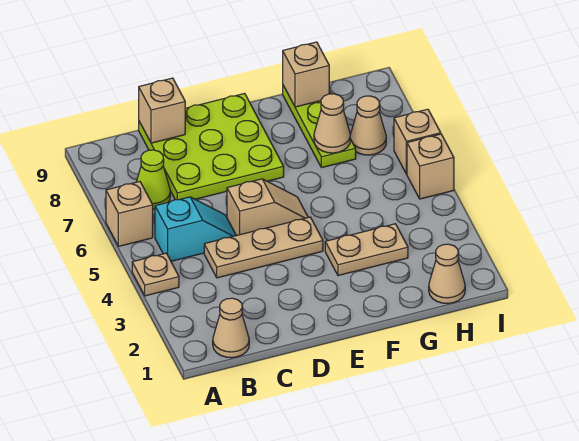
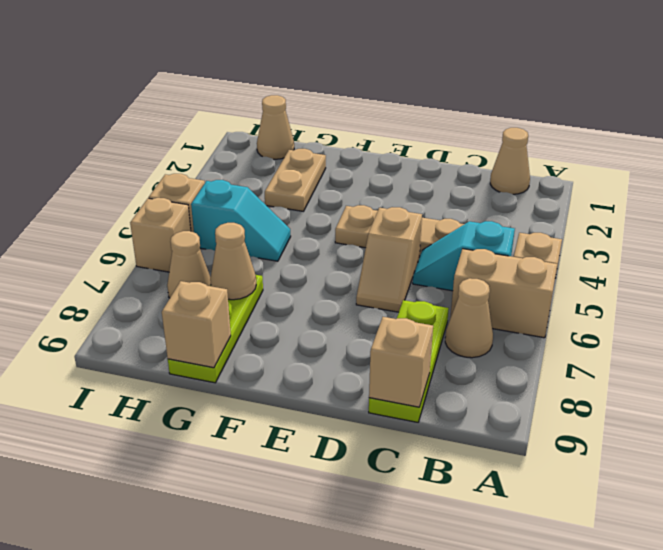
tan brick A6 level 1 -> tan brick A6:B6 level 1
lime cone B7 level 1 -> tan cone B7 level 1
lime plate C7:E9 level 1 -> lime plate C7:C9 level 1
tan slope D5:E5 level 1 top D -> tan slope D5:D6 level 1 top 5
tan plate F3:G3 level 1 -> tan plate G2:G3 level 1
none -> cyan slope G5:H5 level 1 top H

